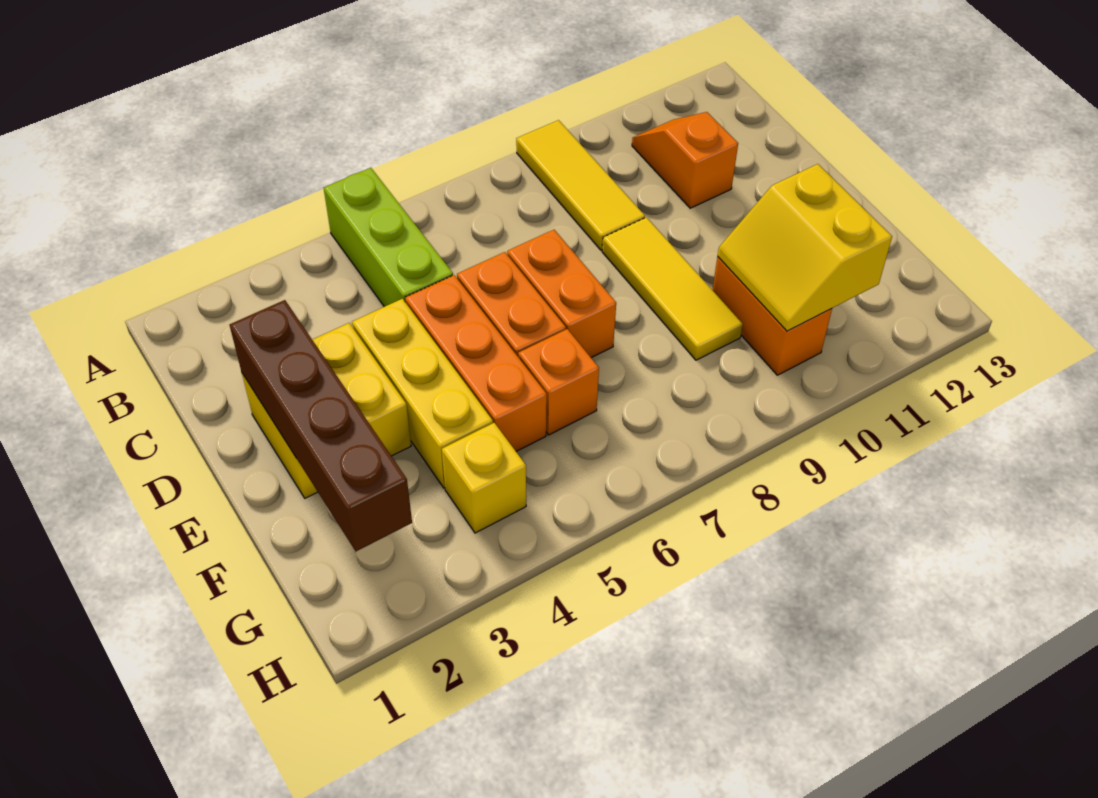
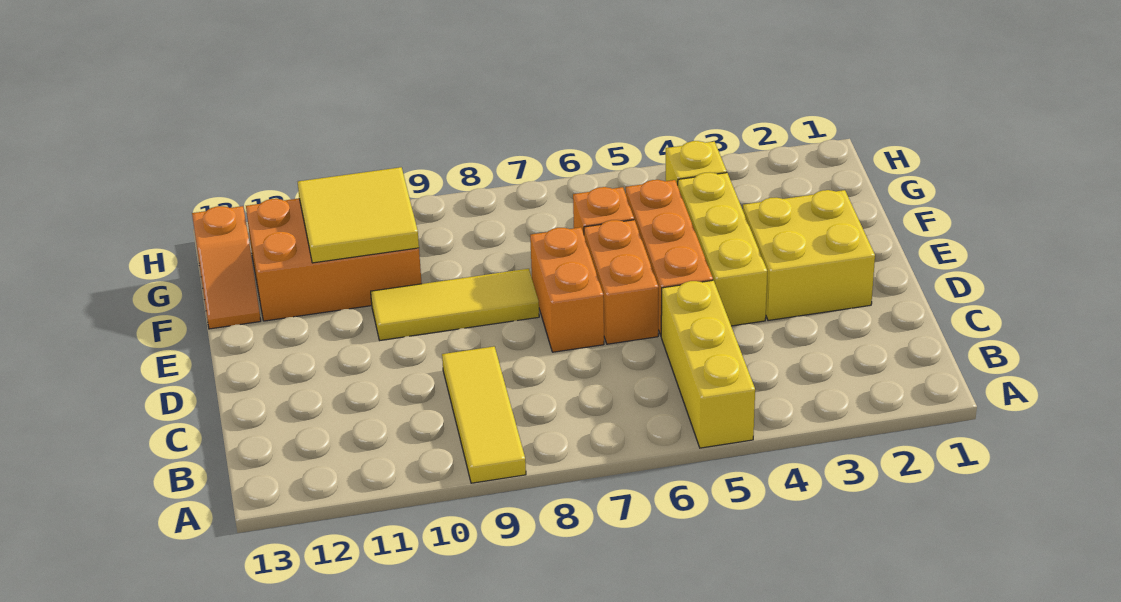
lime brick A5:C5 level 1 -> yellow brick A5:C5 level 1
orange slope B11:C11 level 1 top C -> orange slope F13:G13 level 1 top G
brown brick D2:G2 level 2 -> none
yellow tile D9:F9 level 1 -> yellow tile E8:E10 level 1
orange brick F10:G10 level 1 -> orange brick F10:G12 level 1
yellow slope F10:G11 level 2 top 11 -> yellow tile F10:G11 level 2

